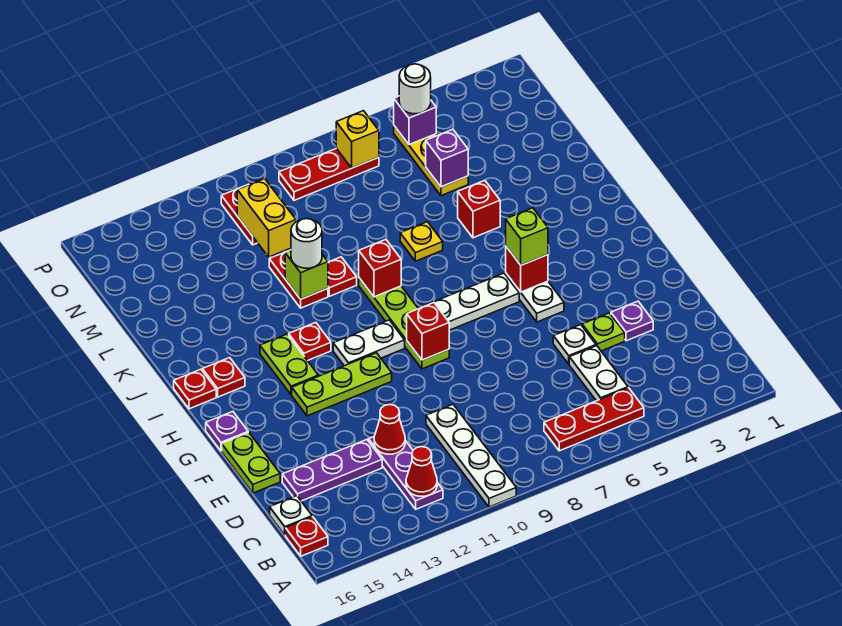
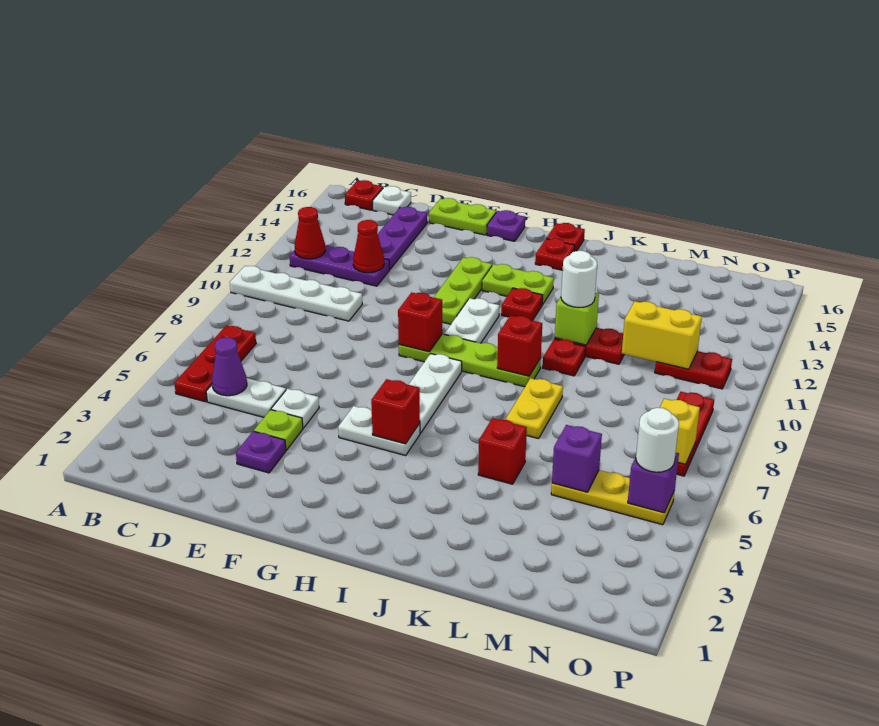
none -> purple cone C5 level 2
lime brick H5 level 3 -> none
yellow plate K7 level 1 -> yellow plate K7:K8 level 1

